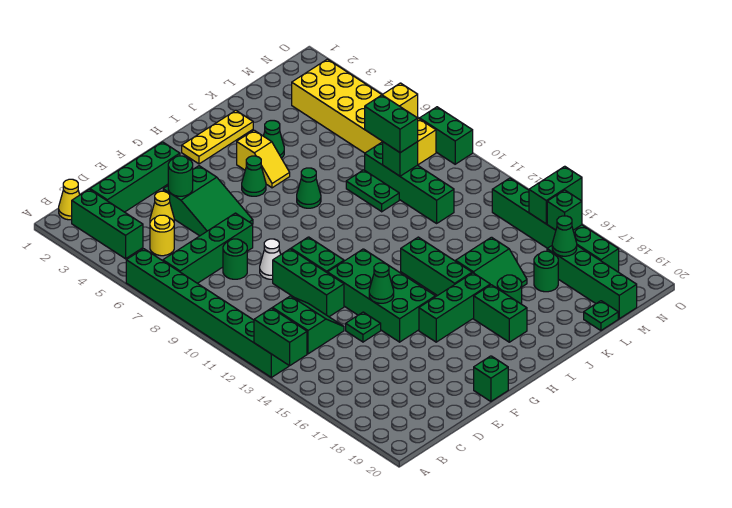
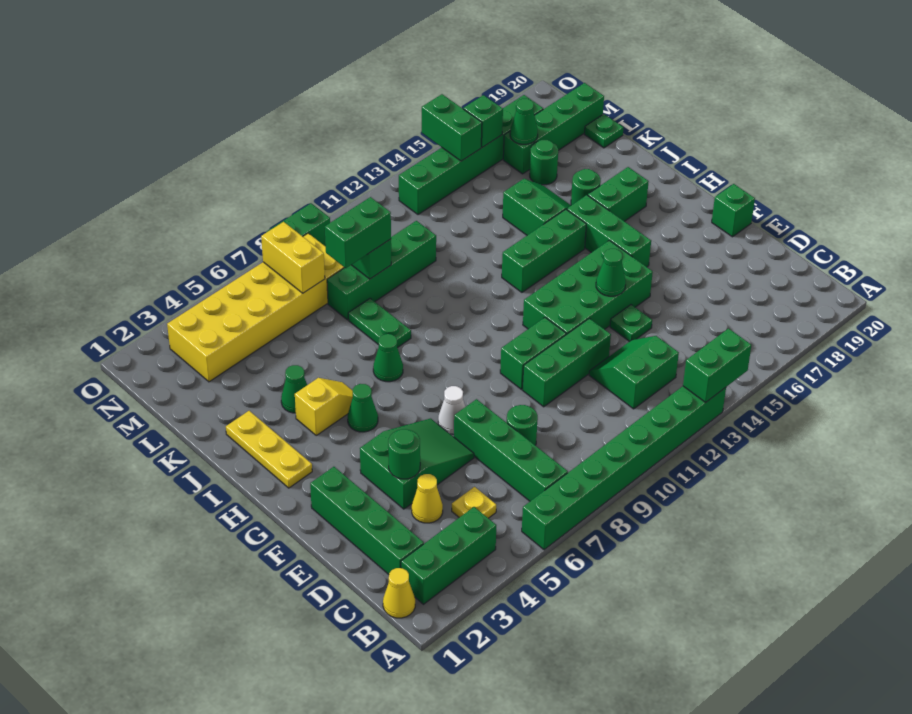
yellow round brick C5 level 1 -> yellow plate C5 level 1
white cone E9 level 1 -> white cone F7 level 1
green plate K8:K9 level 1 -> green plate J8:K8 level 1

